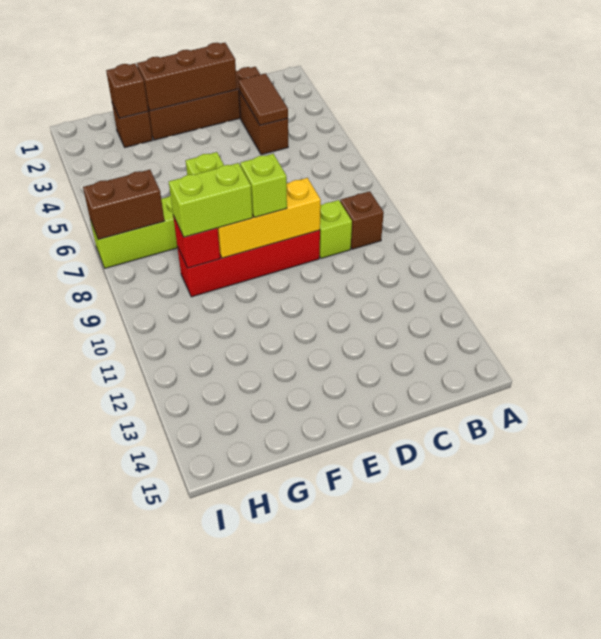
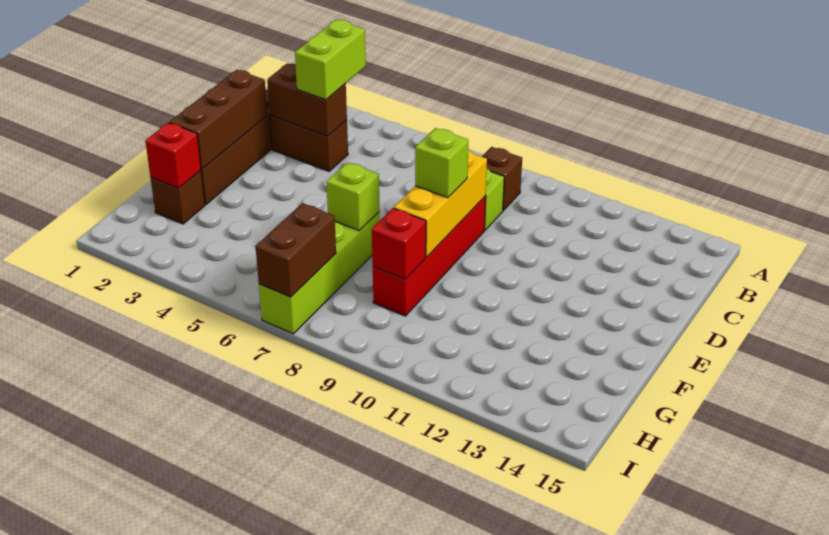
brown tile C3:C4 level 2 -> brown brick C3:C4 level 2
lime brick F9:G9 level 3 -> lime brick B4:C4 level 3
brown brick G2 level 2 -> red brick G2 level 2

